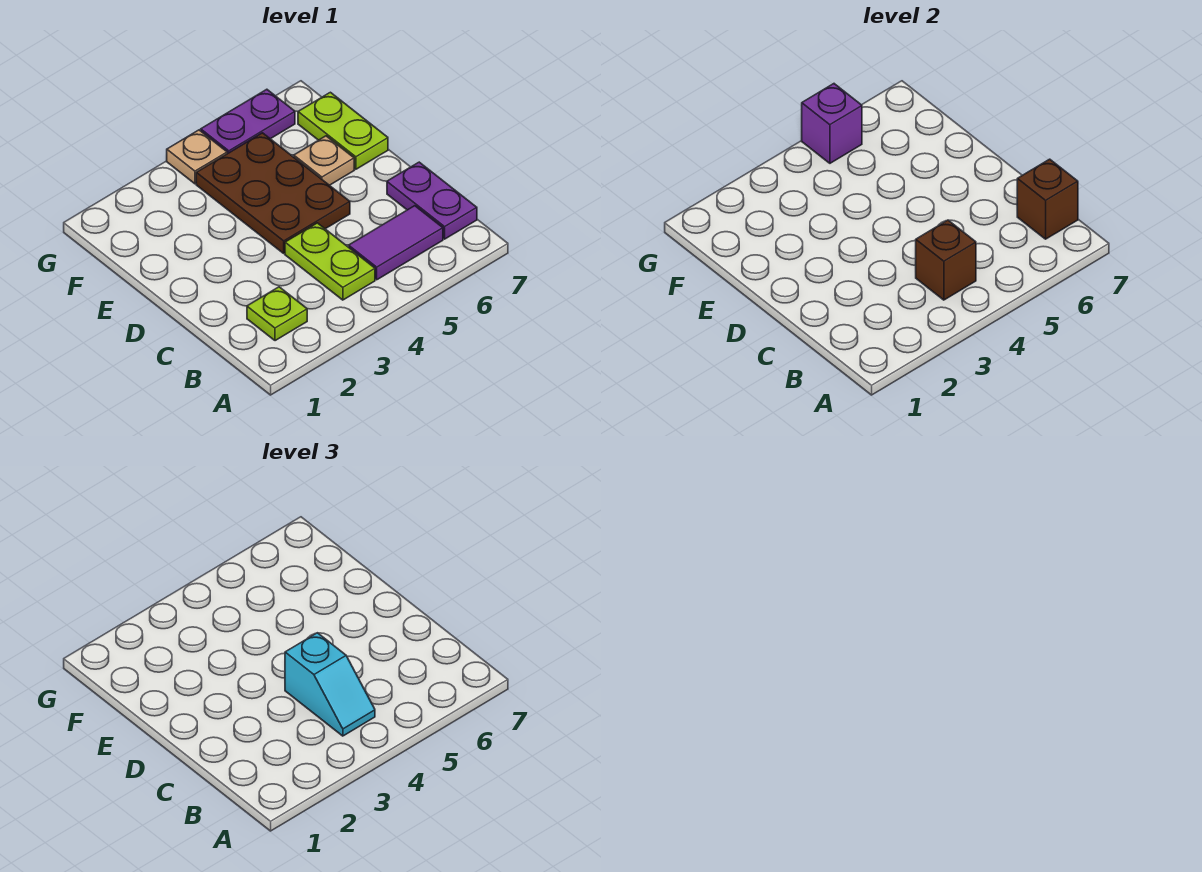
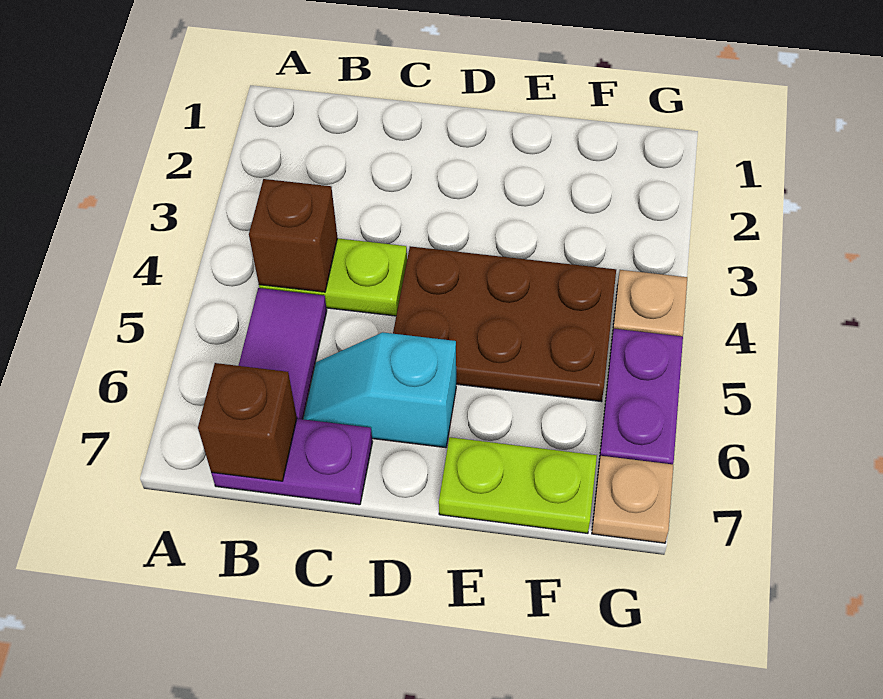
lime plate B2 level 1 -> none
cyan slope B4:C4 level 3 top C -> cyan slope C6:D6 level 1 top D
tan plate E6 level 1 -> tan plate G7 level 1
purple brick G5 level 2 -> none

